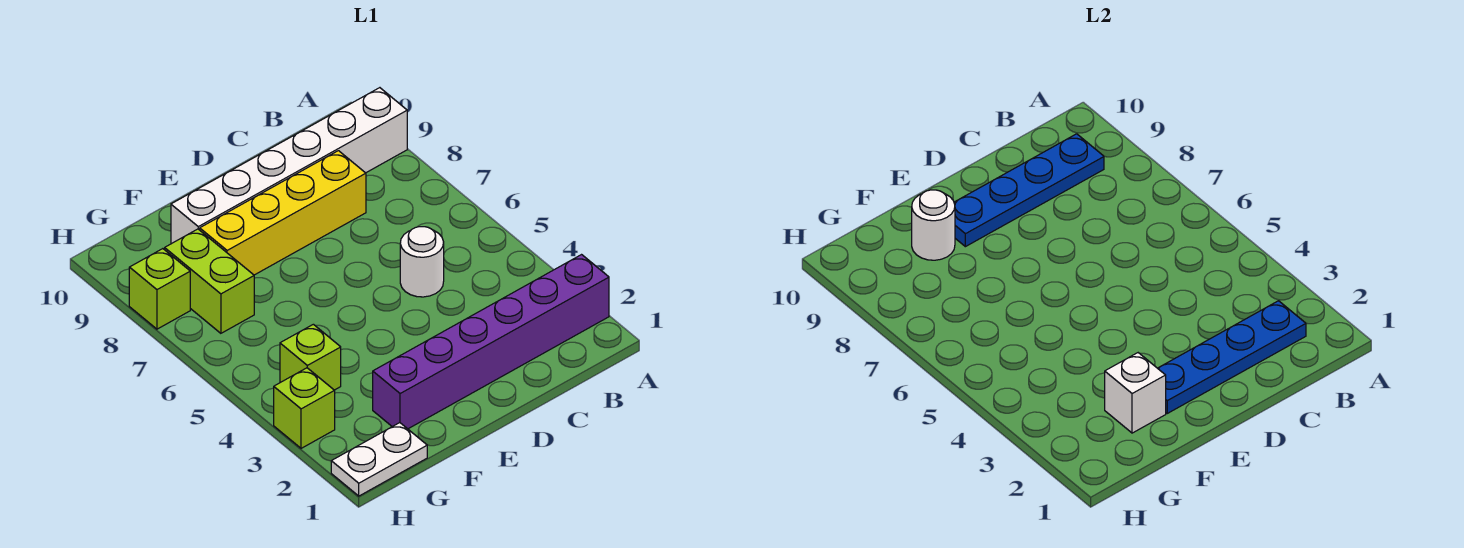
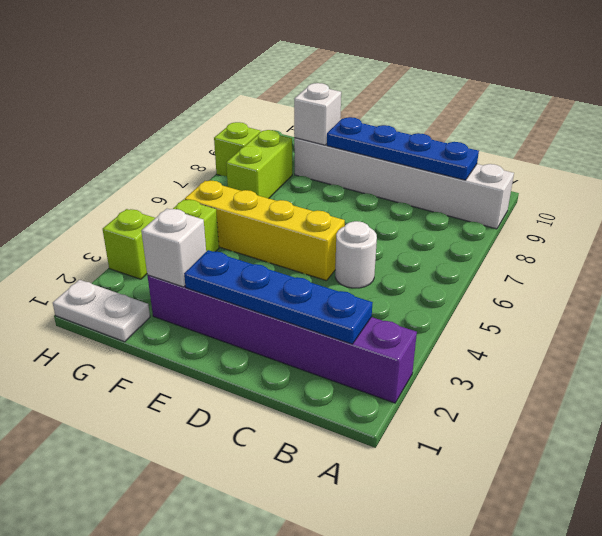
yellow brick C8:F8 level 1 -> yellow brick D5:G5 level 1
white round brick F9 level 2 -> white brick F9 level 2

